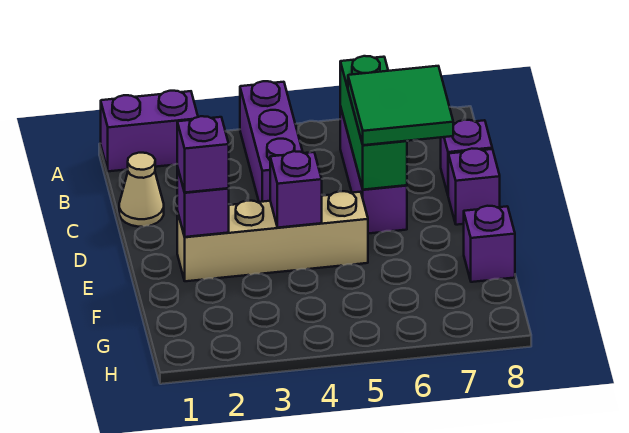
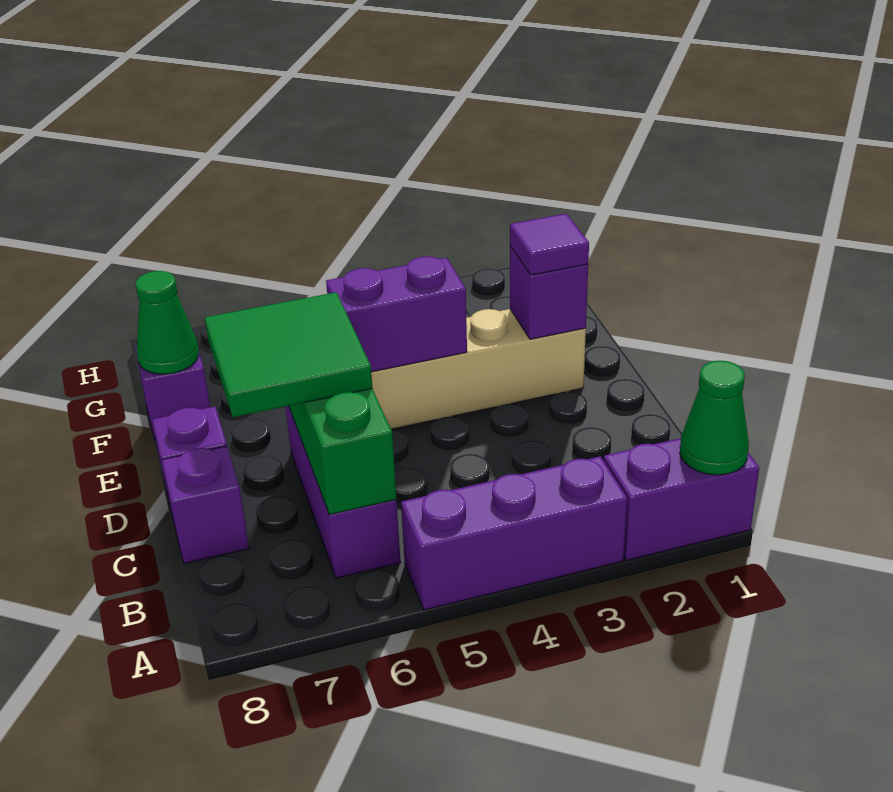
none -> green cone A1 level 2
purple brick A4:C4 level 1 -> purple brick A3:A5 level 1
tan cone C1 level 1 -> none
purple brick E2 level 3 -> purple tile E2 level 3
purple brick E4 level 2 -> purple brick E4:E5 level 2
none -> green cone F8 level 2

